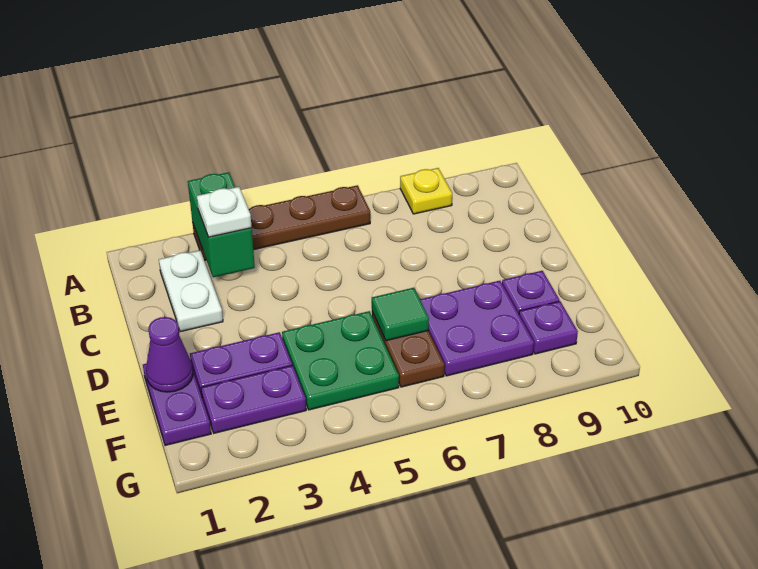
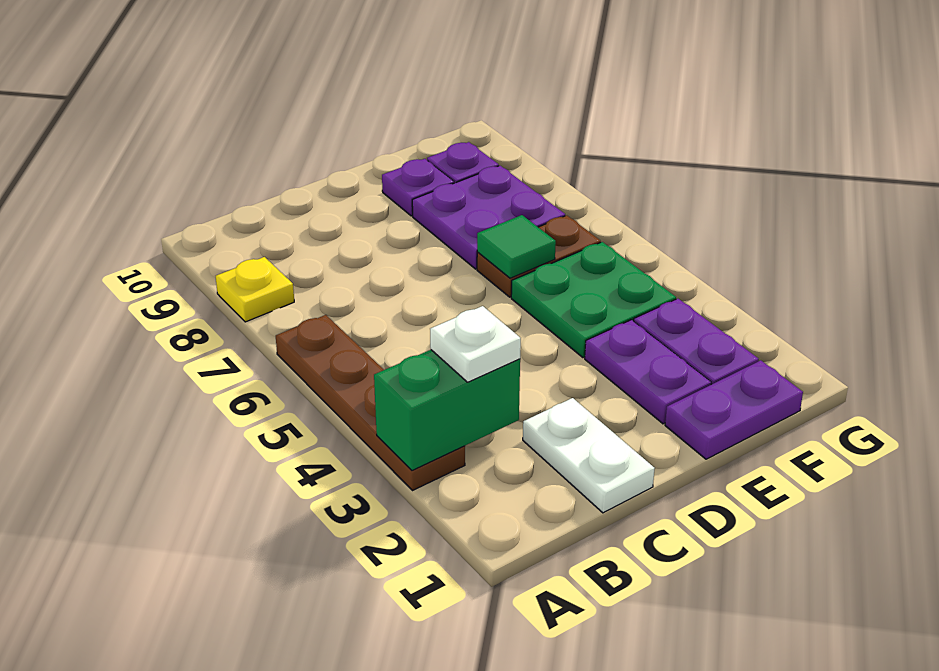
white plate B2:C2 level 1 -> white plate C1:C2 level 1
purple cone E1 level 2 -> none

